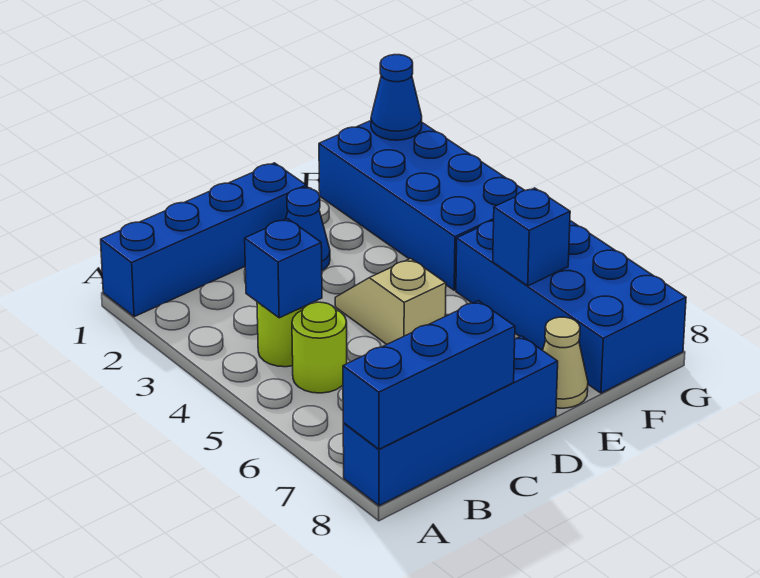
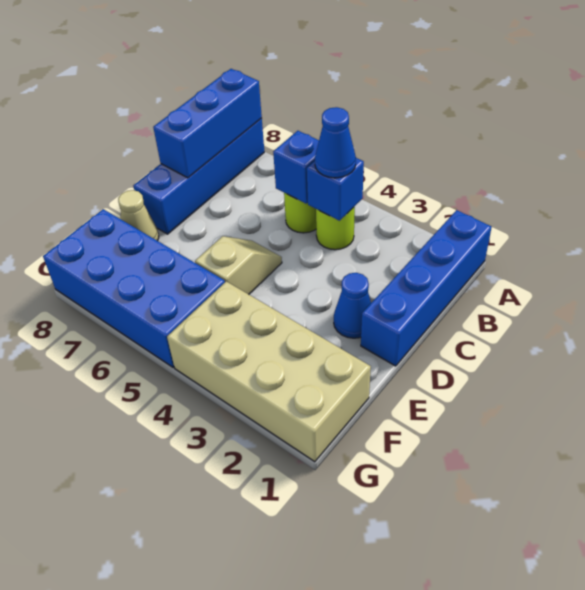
tan slope D4:D5 level 1 top 5 -> tan slope D5:E5 level 1 top E
blue brick F1:G4 level 1 -> tan brick F1:G4 level 1
blue brick F6 level 2 -> blue brick B5 level 2
blue cone G1 level 2 -> blue cone B4 level 3

